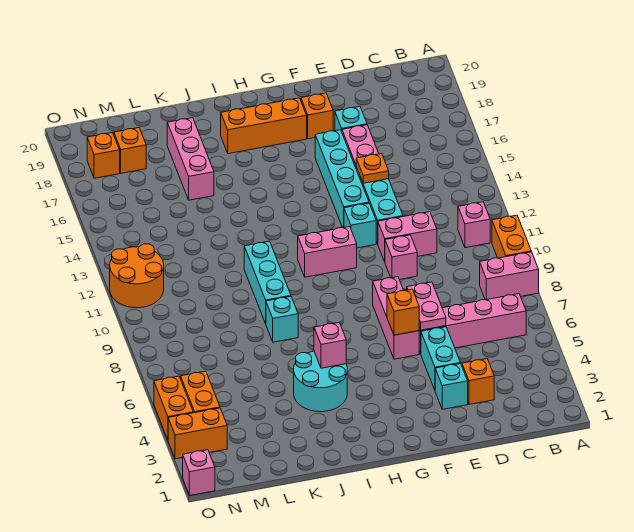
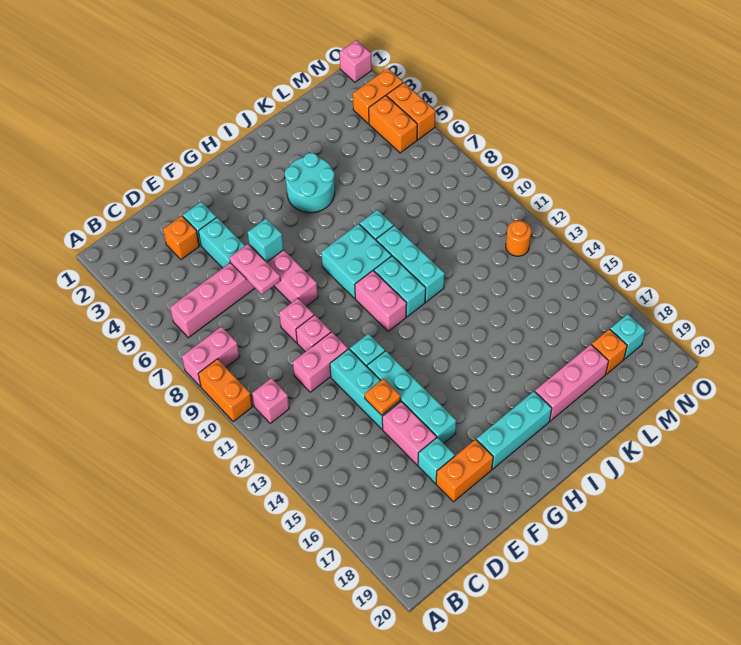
orange brick F6 level 2 -> cyan brick F6 level 2
orange brick F18 level 1 -> orange brick E18:F18 level 1
pink brick G11:H11 level 1 -> pink brick H10:H11 level 1
orange brick G18:I18 level 1 -> cyan brick G18:I18 level 1
none -> cyan brick H8:I9 level 1
pink brick I5 level 2 -> pink brick E9 level 1
none -> cyan brick I10:I11 level 1
pink brick K16:K18 level 1 -> pink brick J18:L18 level 1
orange round brick N11:O12 level 1 -> orange round brick N12 level 1
orange brick N18 level 1 -> cyan brick N18 level 1

